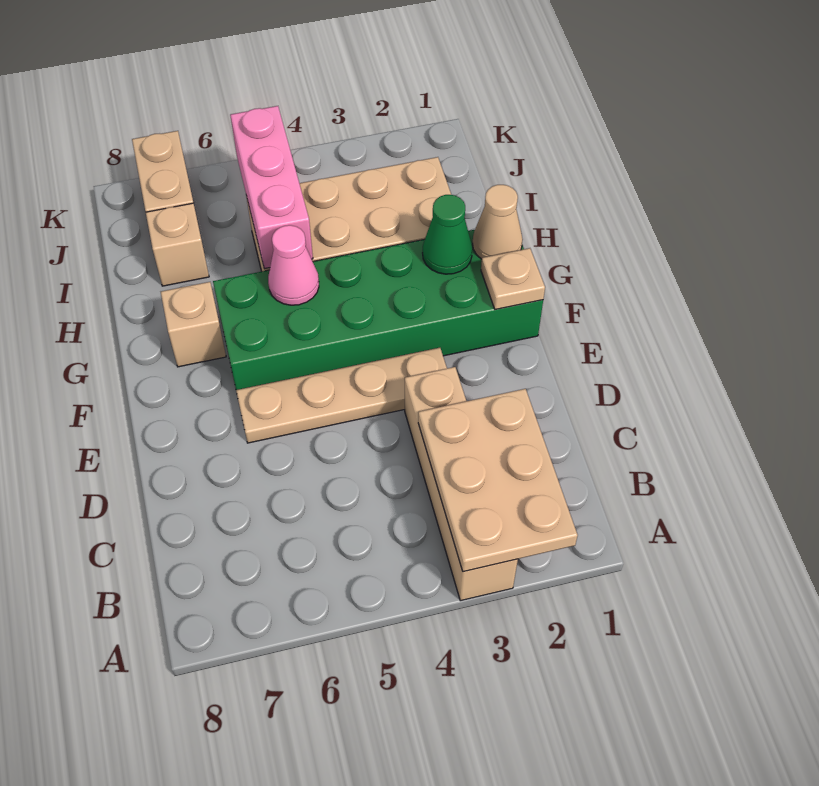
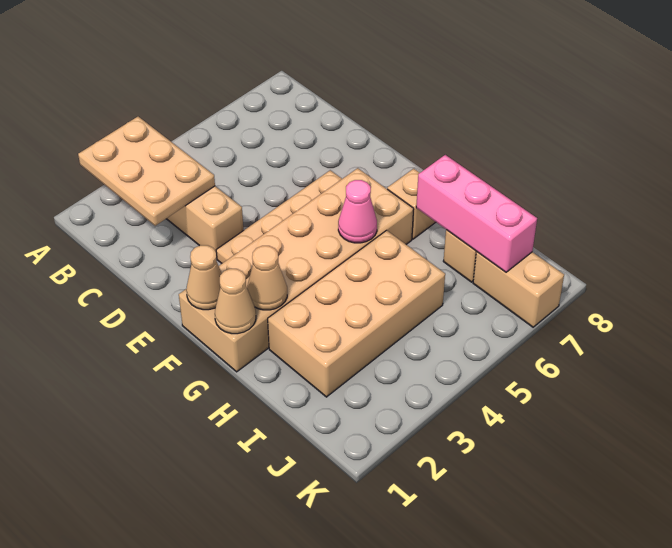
green brick F1:G6 level 1 -> tan brick F1:G6 level 1
tan plate F1 level 2 -> tan cone F1 level 2
green cone G2 level 2 -> tan cone G2 level 2
pink brick H5:J5 level 2 -> pink brick H7:J7 level 2

